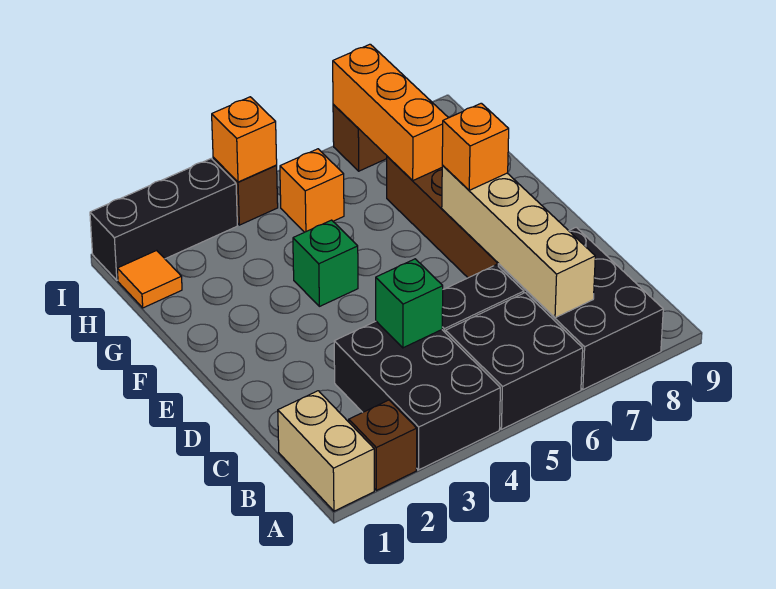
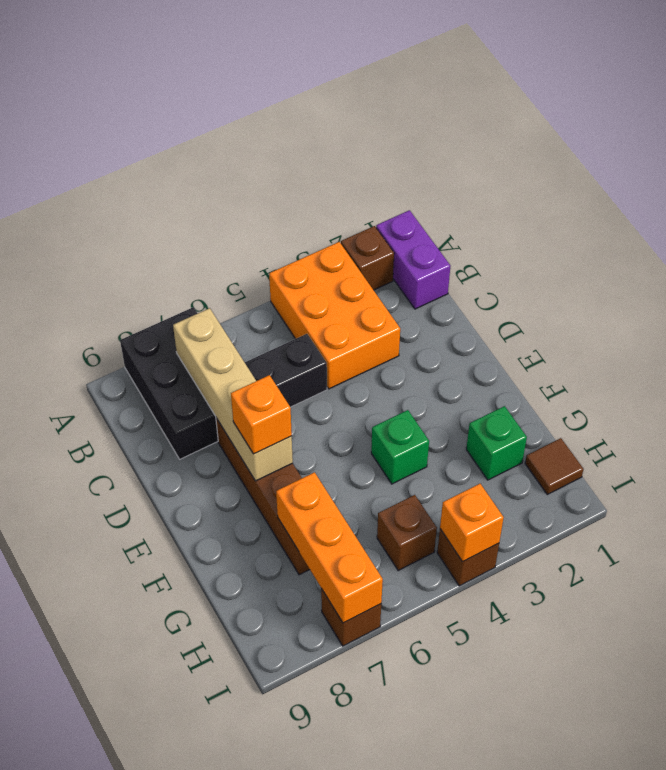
tan brick A1:B1 level 1 -> purple brick A1:B1 level 1
black brick A3:C4 level 1 -> orange brick A3:C4 level 1
black brick A5:B6 level 1 -> none
green brick C4 level 2 -> green brick G2 level 1
orange tile H1 level 1 -> brown tile H1 level 1
orange brick H5 level 1 -> brown brick H5 level 1
black brick I1:I3 level 1 -> none

